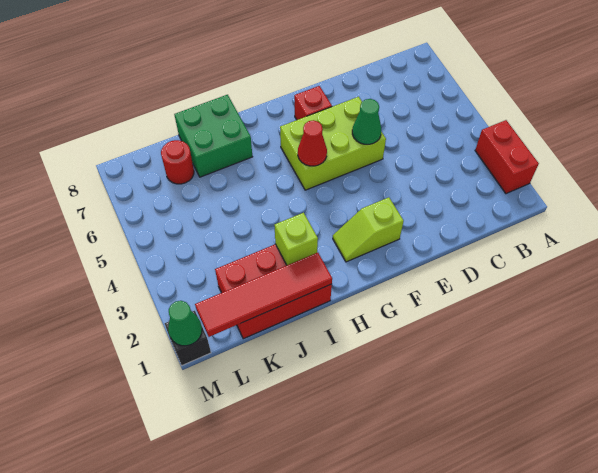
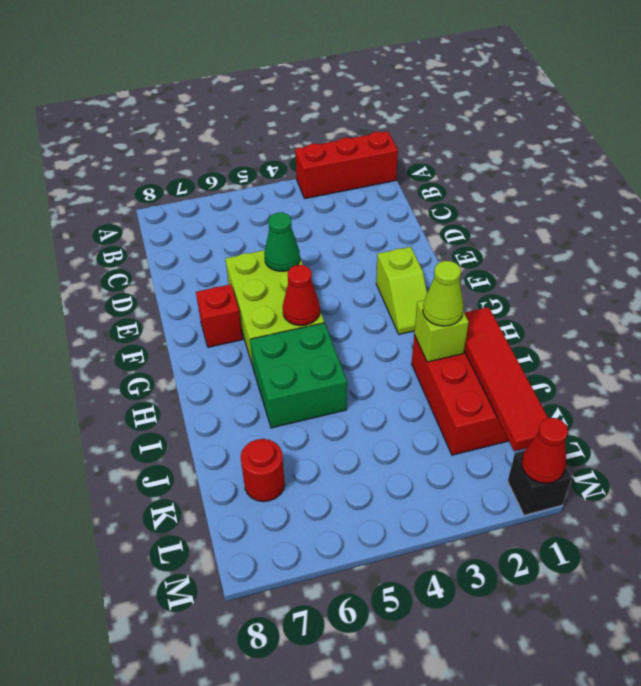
red brick A2:A3 level 1 -> red brick A1:A3 level 1
none -> lime cone I2 level 3
green brick I7:J8 level 1 -> green brick H5:I6 level 1
green cone M1 level 2 -> red cone M1 level 2

